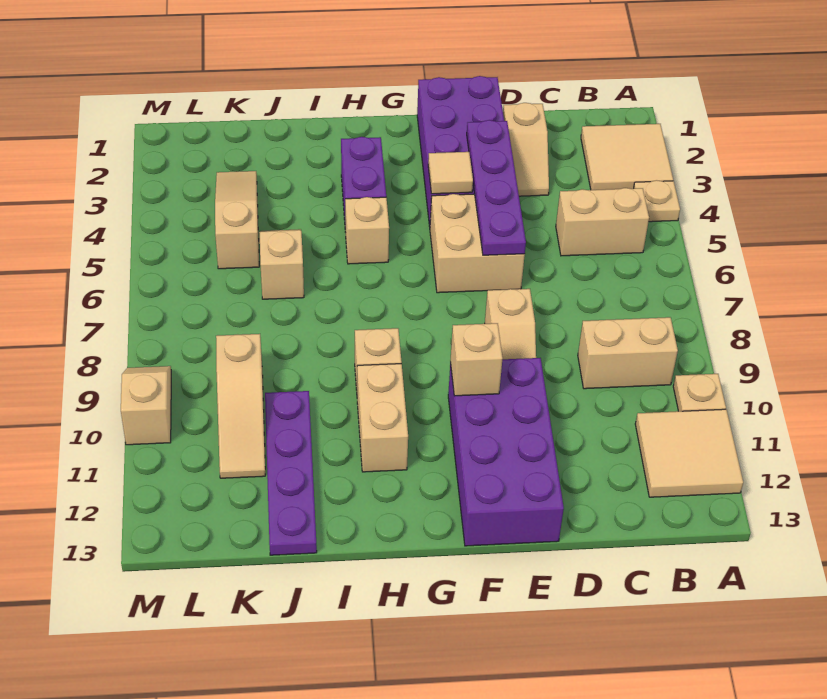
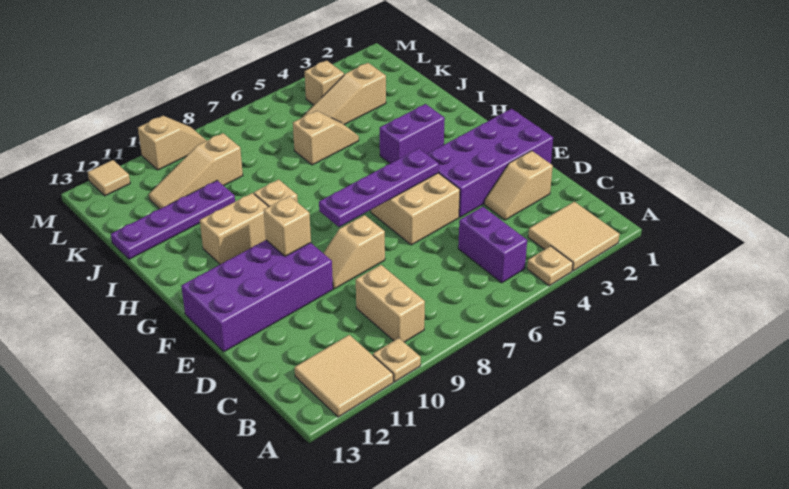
tan brick B5:C5 level 1 -> purple brick B5:C5 level 1
purple plate E3:E6 level 2 -> purple plate F5:F8 level 2
tan tile F4 level 2 -> tan tile M12 level 1
tan brick H5 level 1 -> tan brick L4 level 1
tan slope K3:K5 level 1 top 5 -> tan slope K3:K5 level 1 top 3

